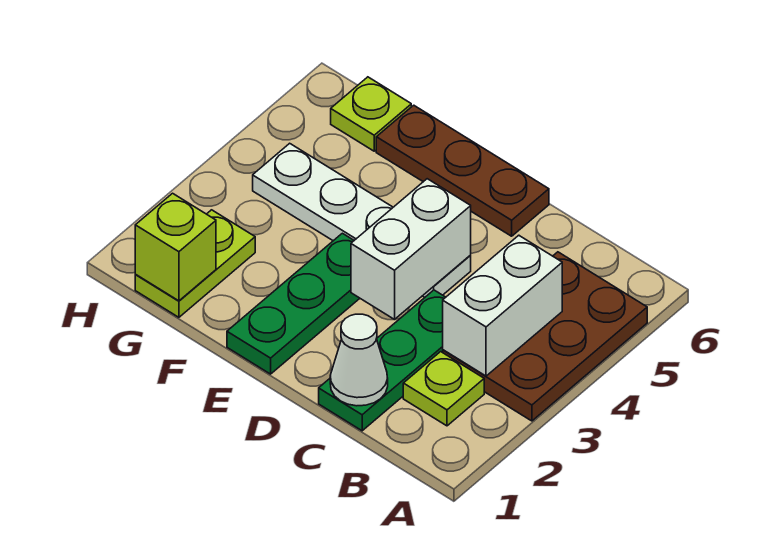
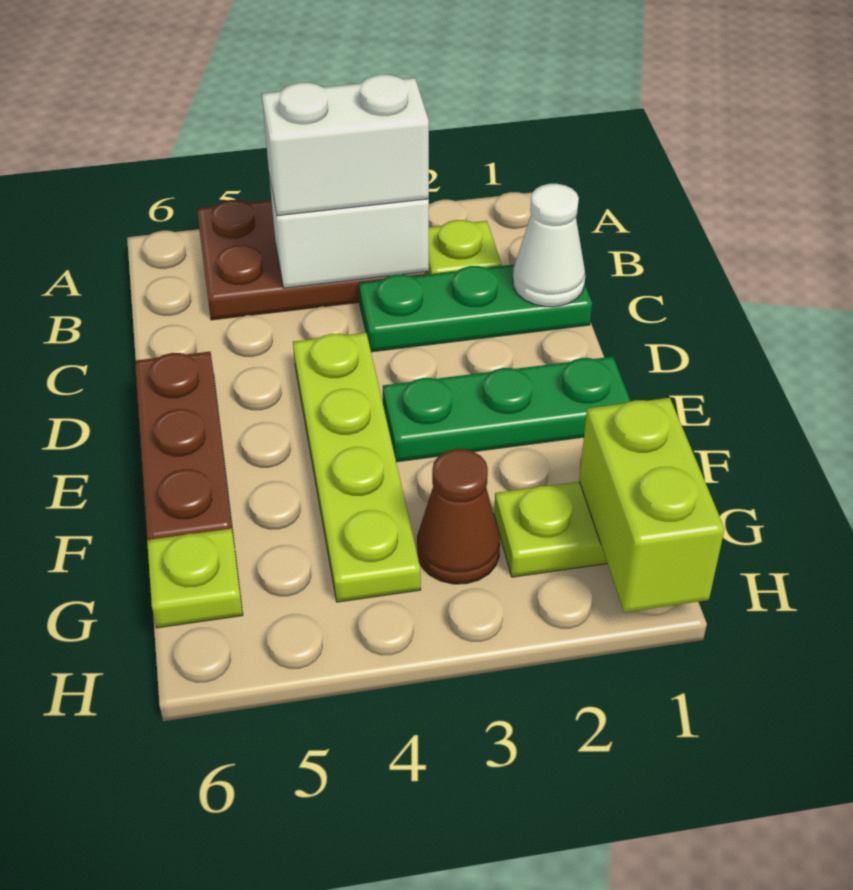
white brick D3:D4 level 2 -> white brick B3:B4 level 3
white plate D4:G4 level 1 -> lime plate D4:G4 level 1
lime brick G1 level 2 -> lime brick G1:H1 level 2
none -> brown cone G3 level 1

